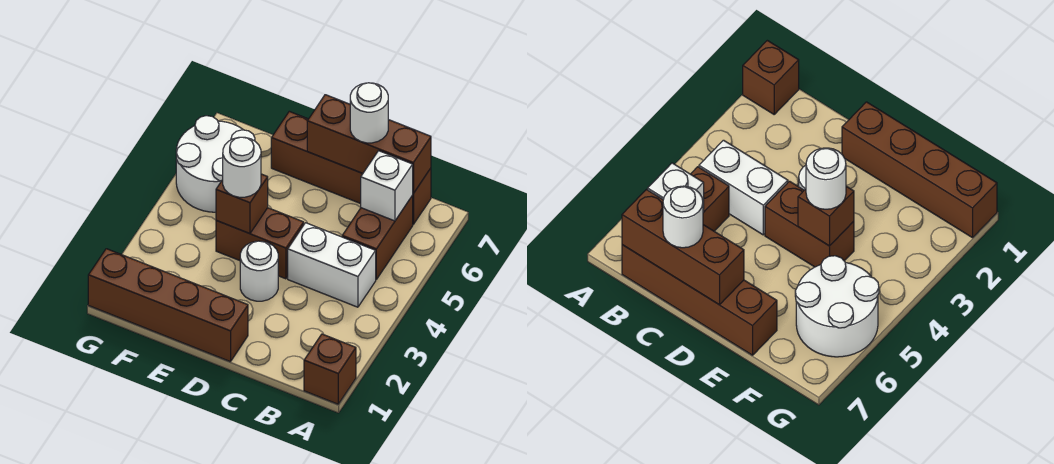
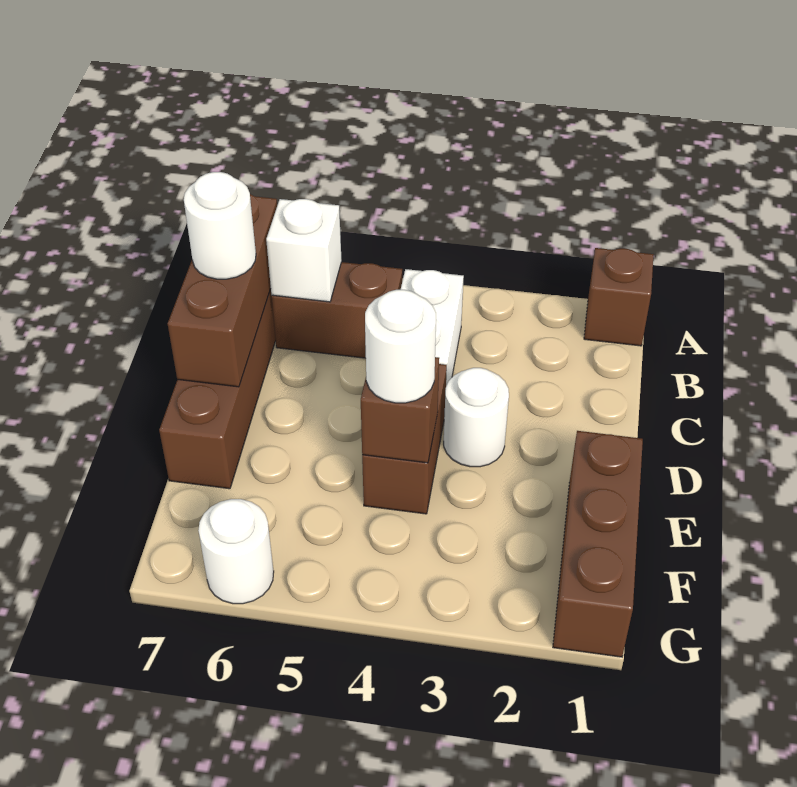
brown brick D1:G1 level 1 -> brown brick E1:G1 level 1
white round brick F5:G6 level 1 -> white round brick G6 level 1

